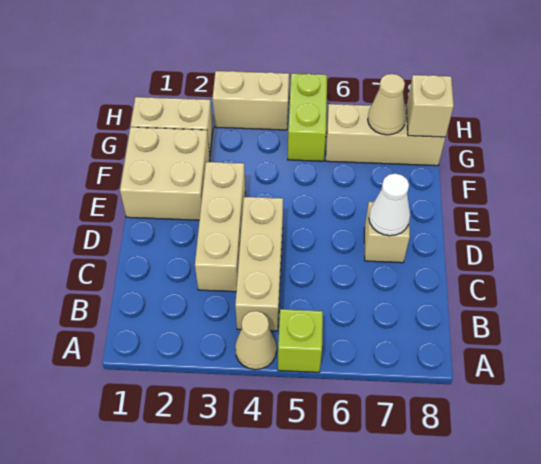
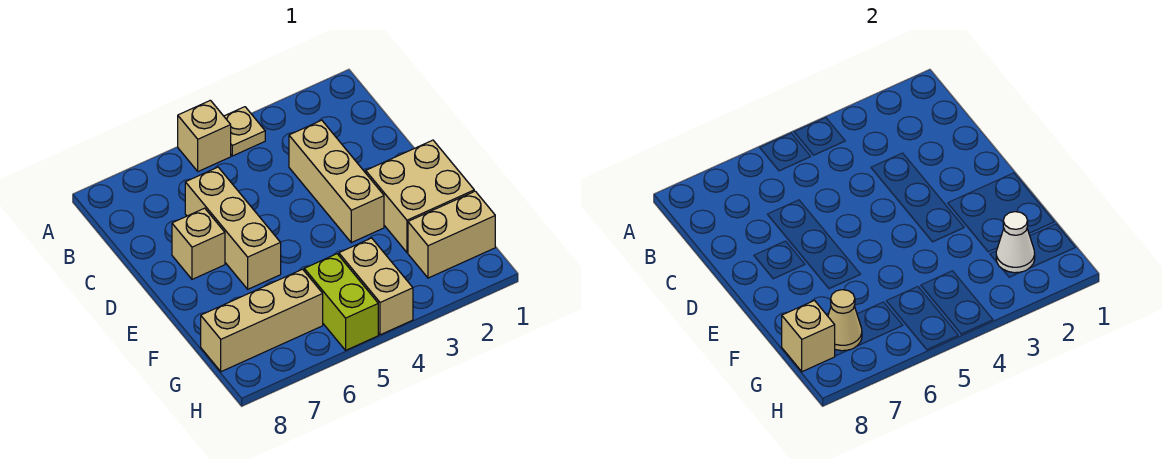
tan cone A4 level 1 -> tan plate A4 level 1
lime brick A5 level 1 -> tan brick A5 level 1
tan brick B4:D4 level 1 -> tan brick C6:E6 level 1
white cone D7 level 2 -> white cone G2 level 2
tan brick H3:H4 level 1 -> tan brick G4:H4 level 1

